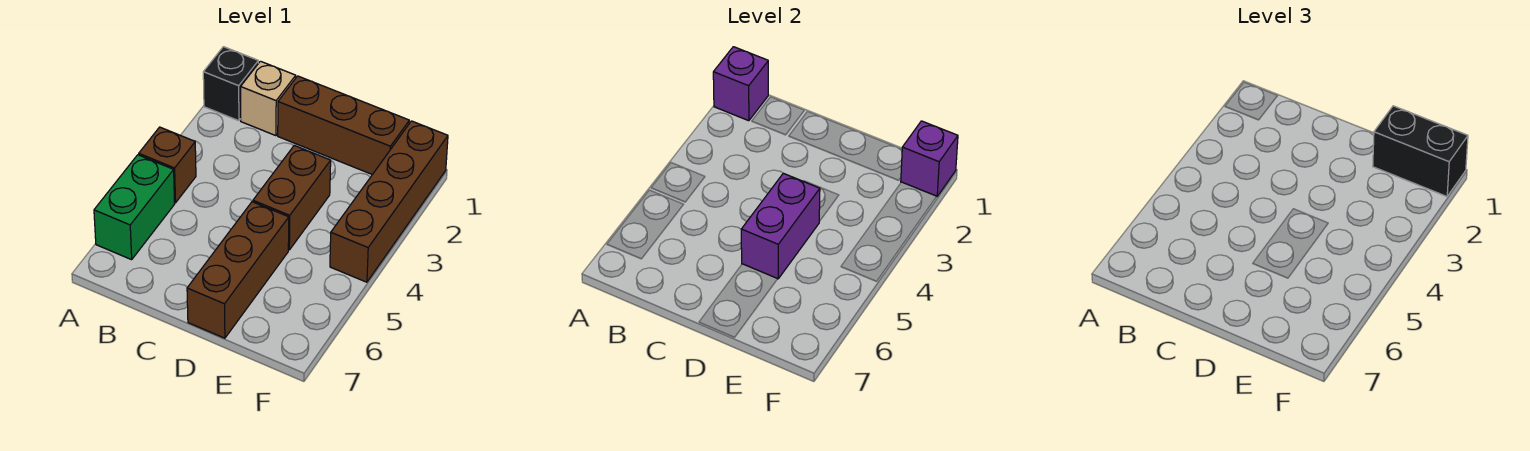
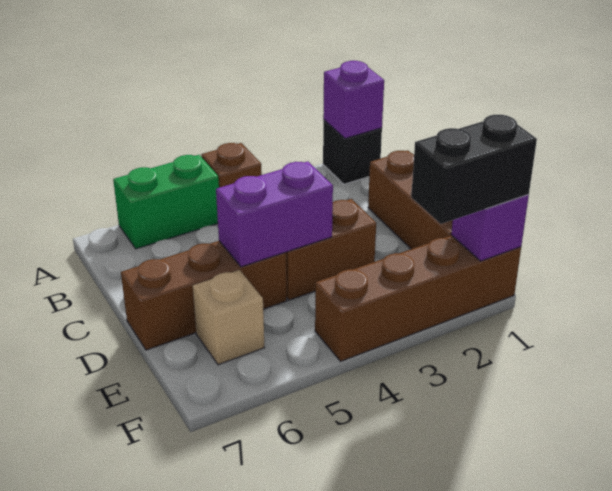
tan brick B1 level 1 -> tan brick E6 level 1
black brick E1:F1 level 3 -> black brick F1:F2 level 3

